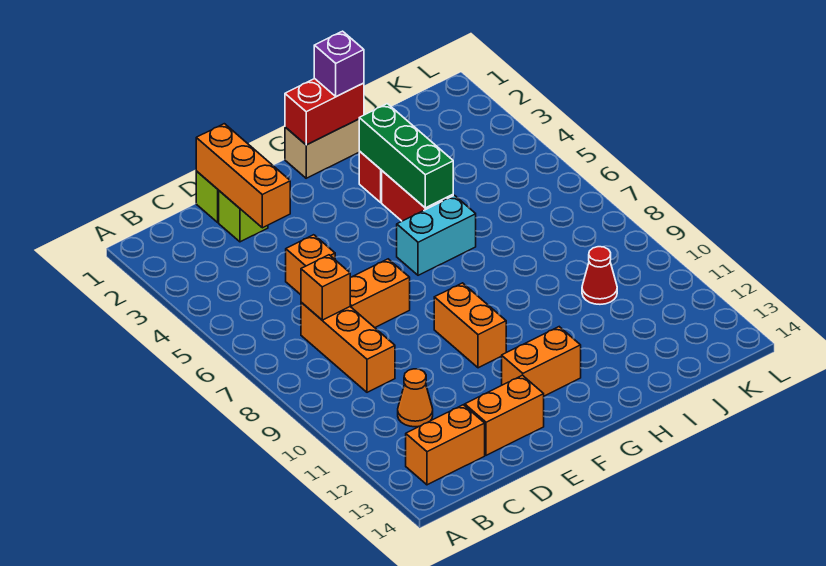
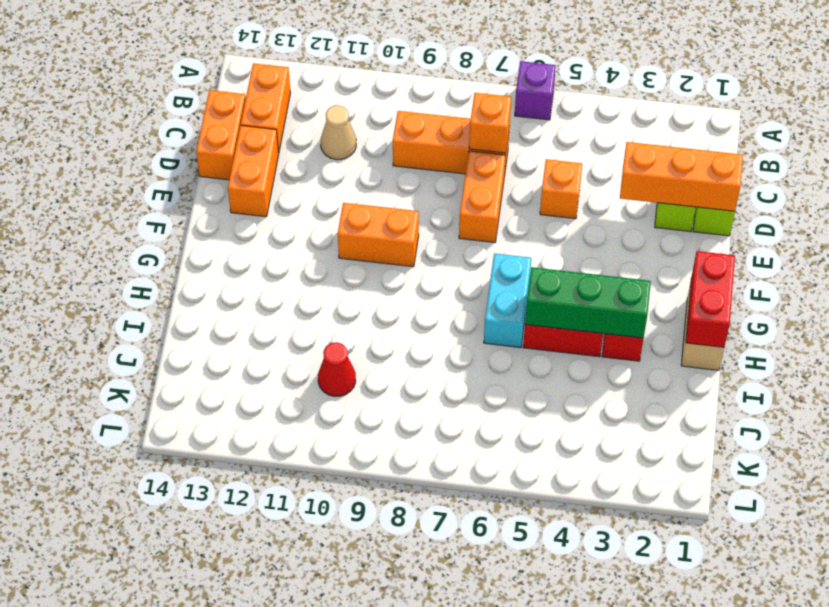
orange cone C11 level 1 -> tan cone C11 level 1
orange brick F12:G12 level 1 -> orange brick C14:D14 level 1
purple brick H1 level 3 -> purple brick A6 level 1

